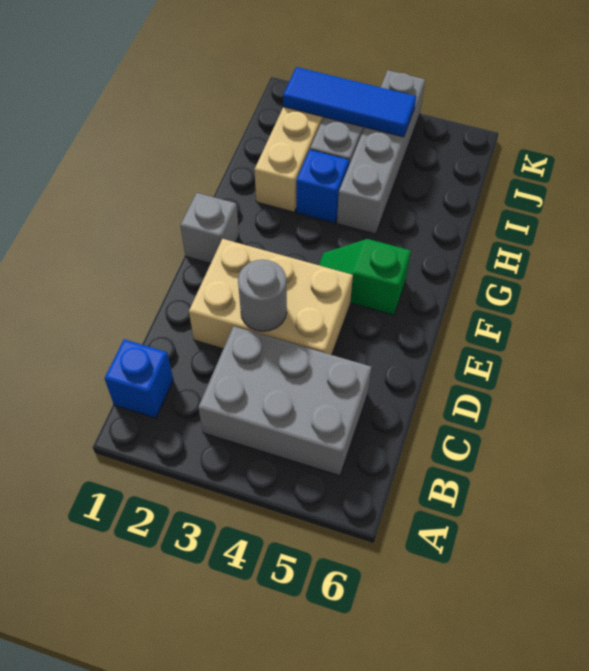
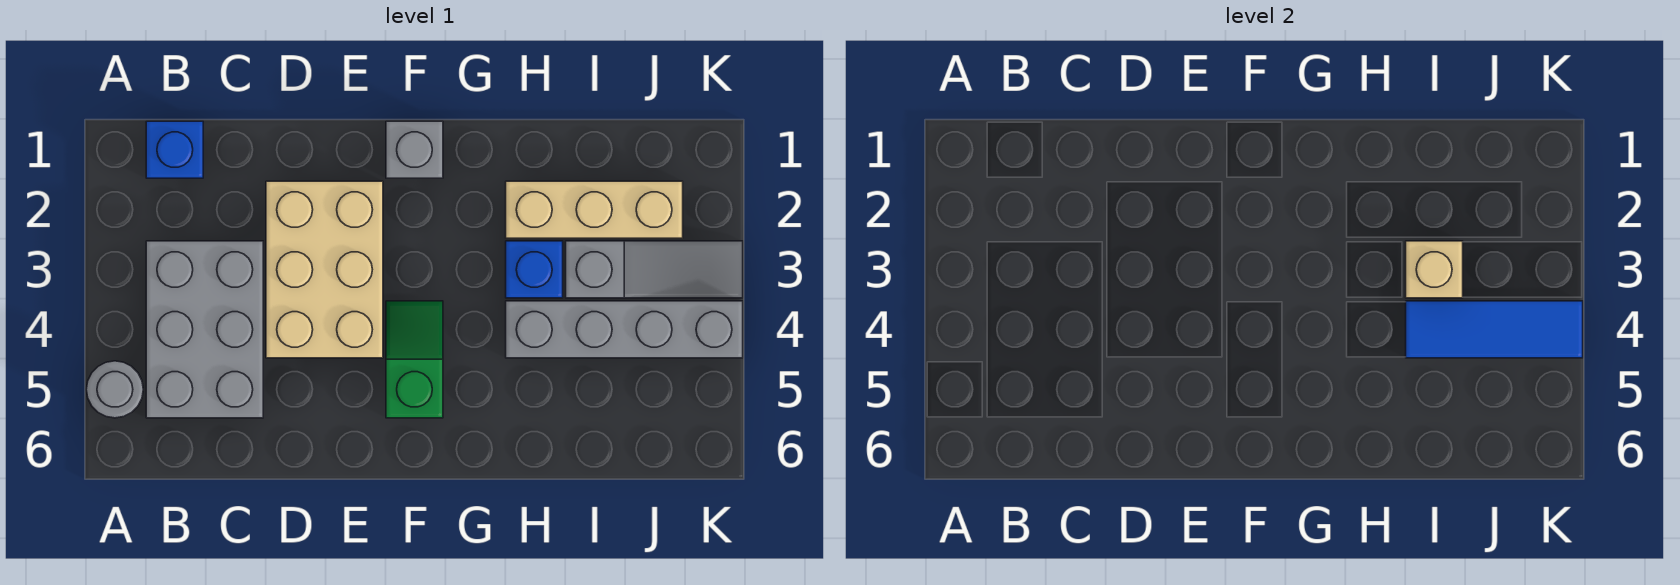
grey round brick D3 level 2 -> grey round brick A5 level 1
none -> tan brick I3 level 2
blue tile J2:J4 level 2 -> blue tile I4:K4 level 2

